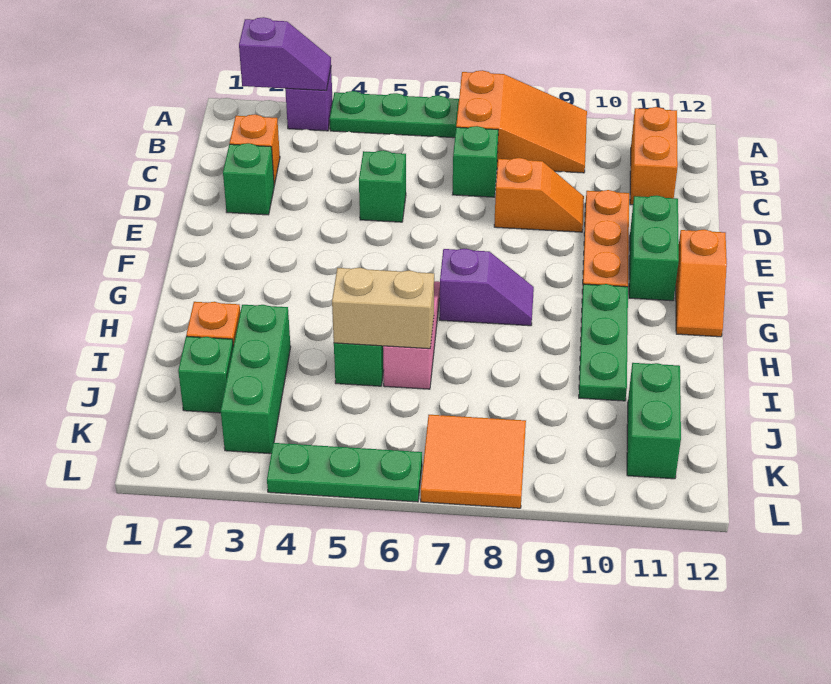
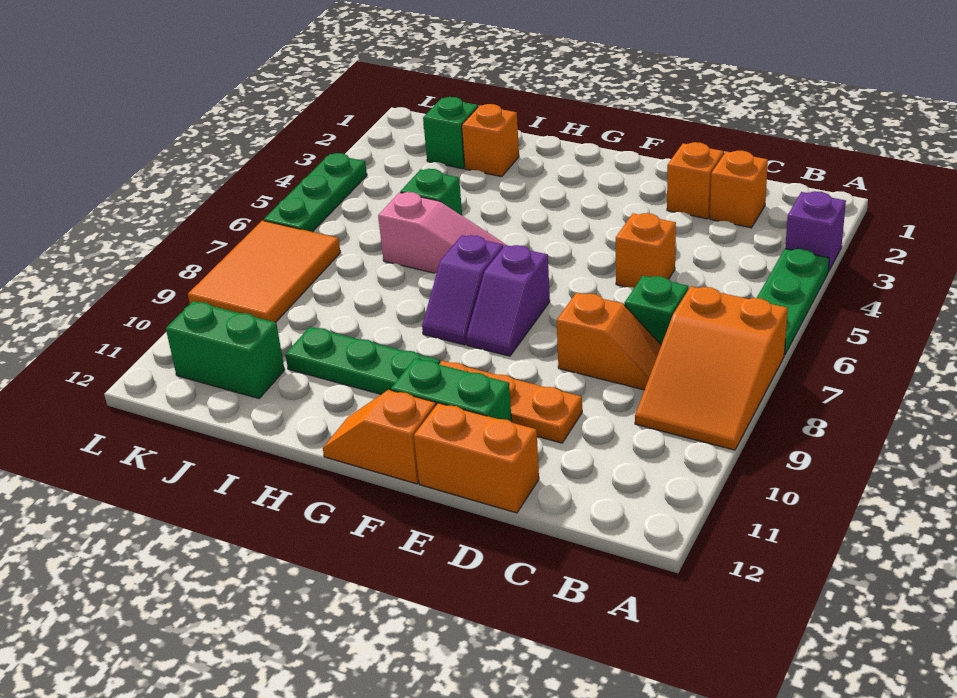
purple slope A2:A3 level 2 top 2 -> purple slope F7:F8 level 1 top 7
orange brick B11:C11 level 1 -> orange brick D12:E12 level 1
green brick D2 level 1 -> orange brick D2 level 1
green brick D5 level 1 -> orange brick D5 level 1
orange slope D8:D9 level 1 top 8 -> orange slope C8:D8 level 1 top D
green brick I3:K3 level 1 -> none
tan brick I5:I6 level 2 -> none
orange tile K7:L8 level 1 -> orange tile K7:L9 level 1

